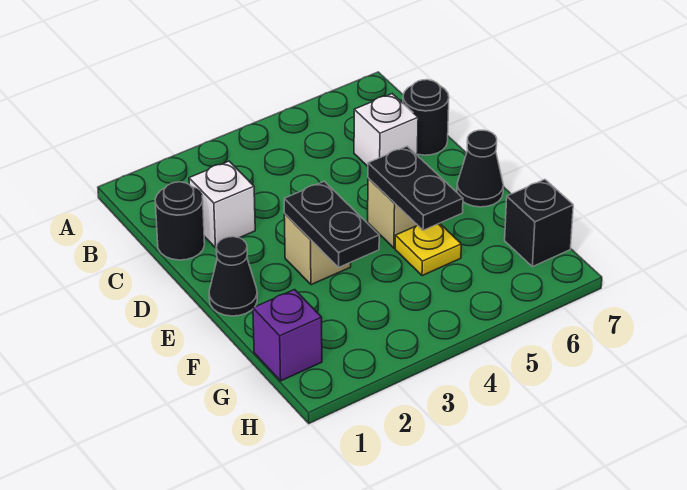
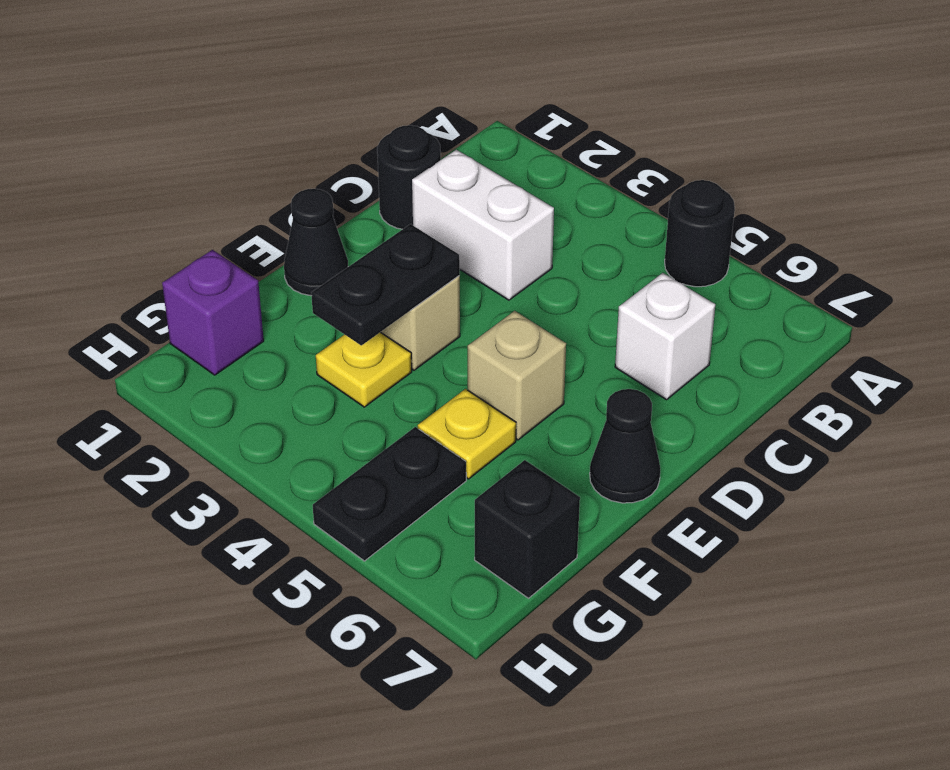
white brick C2 level 1 -> white brick C2:C3 level 1
black round brick C7 level 1 -> black round brick A5 level 1
black plate E5:F5 level 2 -> black plate G5:H5 level 1
none -> yellow plate F3 level 1

